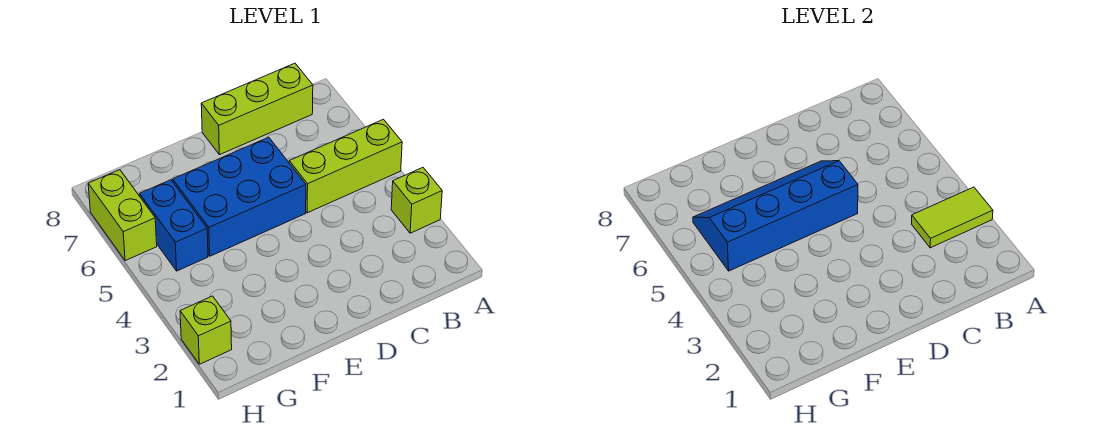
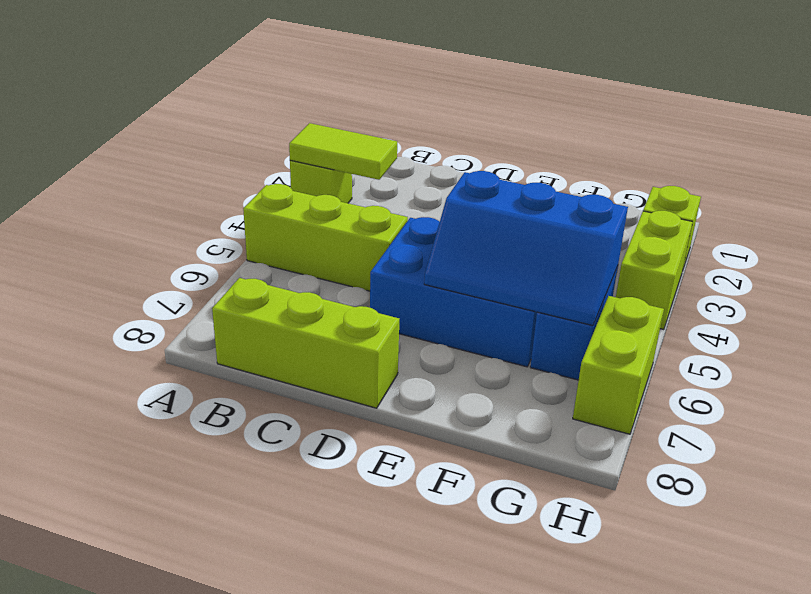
blue slope D5:G6 level 2 top 5 -> blue slope E5:G6 level 2 top 5
none -> lime brick H3:H4 level 1

